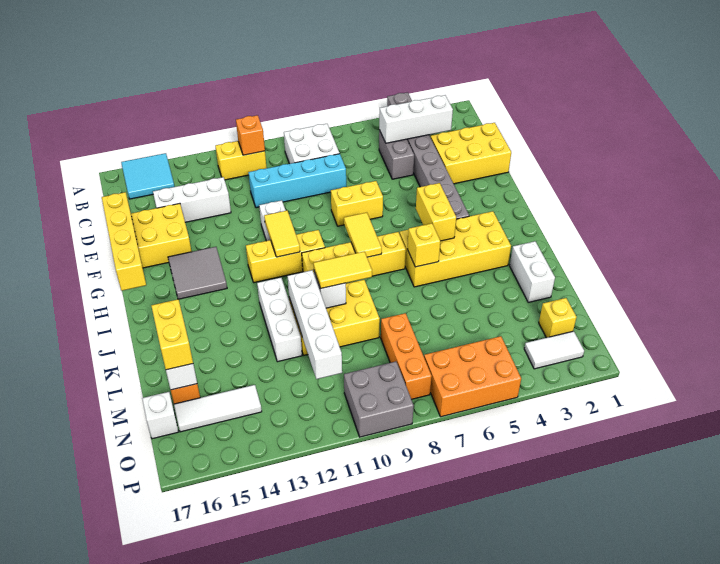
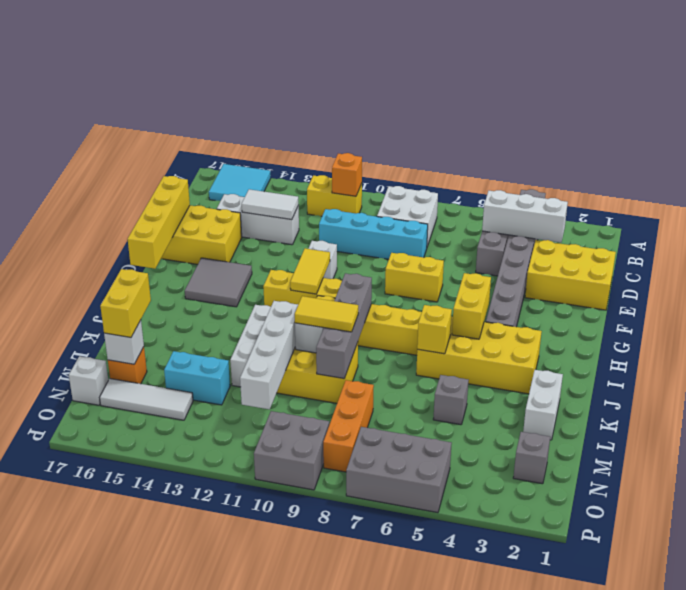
yellow tile H8:I8 level 2 -> none
none -> grey brick I9:L9 level 2
none -> grey brick L5 level 1
none -> cyan brick M13:M14 level 1
yellow brick N2 level 1 -> grey brick N2 level 1
white tile O2:O3 level 1 -> white tile D13:D14 level 2
orange brick O5:P7 level 1 -> grey brick O5:P7 level 1

